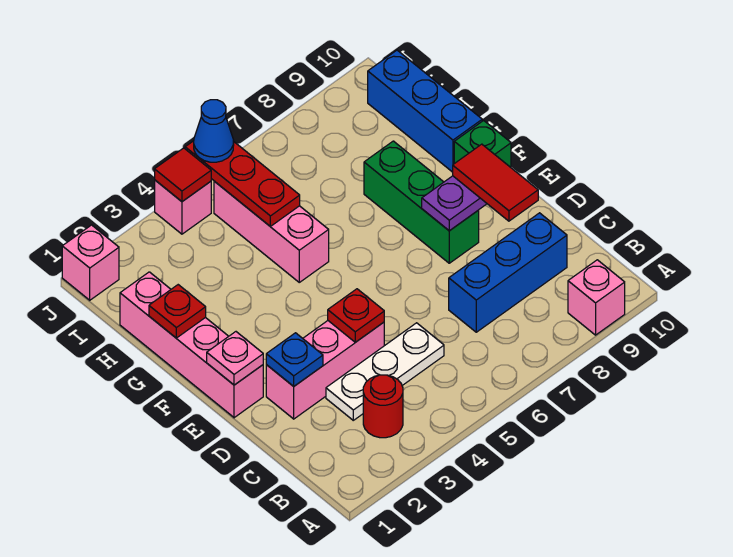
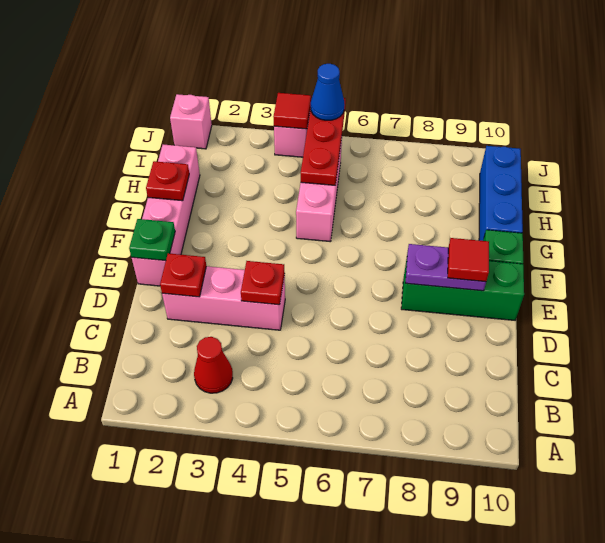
pink brick A9 level 1 -> none
red round brick B3 level 1 -> red cone B3 level 1
white plate C3:C5 level 1 -> none
blue brick C7:C9 level 1 -> none
blue plate D2 level 2 -> red plate D2 level 2
red tile D9:E9 level 3 -> red tile E9 level 3
pink plate E1 level 2 -> green plate E1 level 2
green brick E8:G8 level 1 -> green brick E8:E10 level 1

